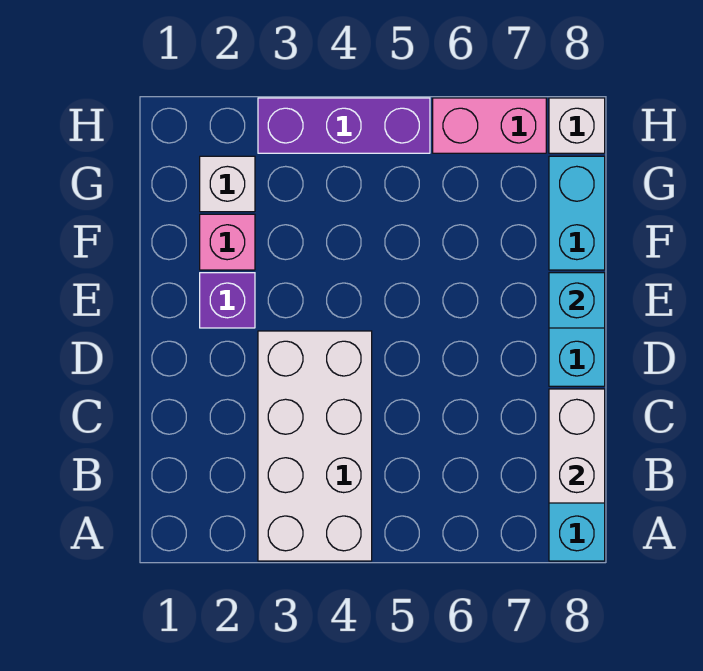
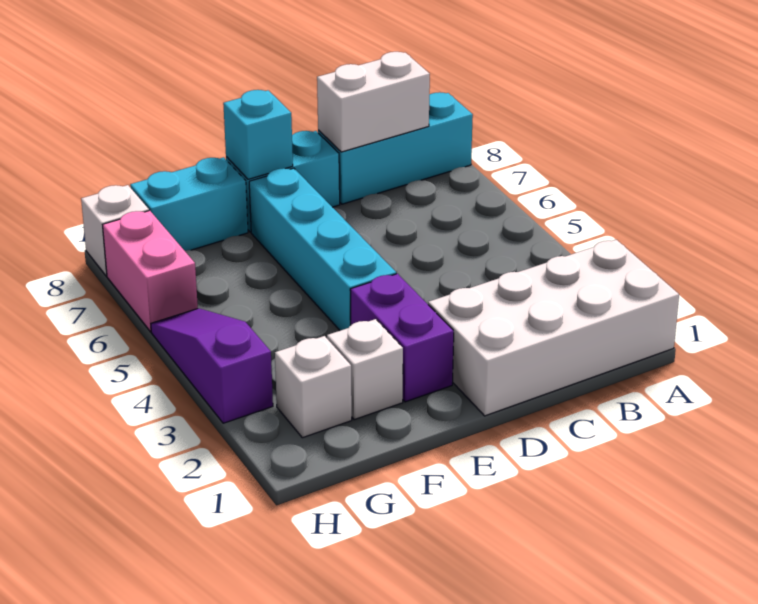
white brick A3:D4 level 1 -> white brick A1:D2 level 1
purple brick E2 level 1 -> purple brick E2:E3 level 1
none -> cyan brick E4:E7 level 1
pink brick F2 level 1 -> white brick F2 level 1
purple brick H3:H5 level 1 -> purple slope H3:H5 level 1 top 3

